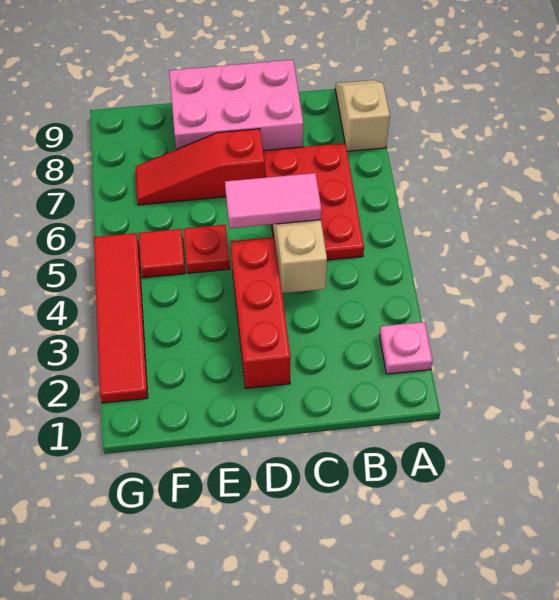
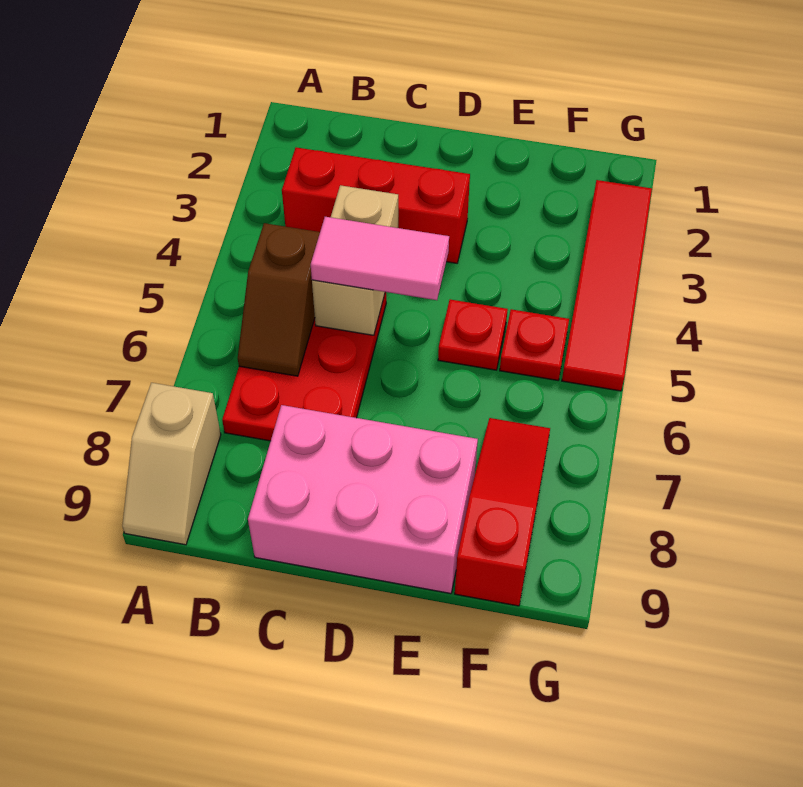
pink plate A2 level 1 -> none
none -> brown slope B5:B6 level 2 top 5
red brick D2:D4 level 1 -> red brick B3:D3 level 1
red slope D7:F7 level 1 top D -> red slope F7:F9 level 1 top 9
red tile F5 level 1 -> red plate F5 level 1

